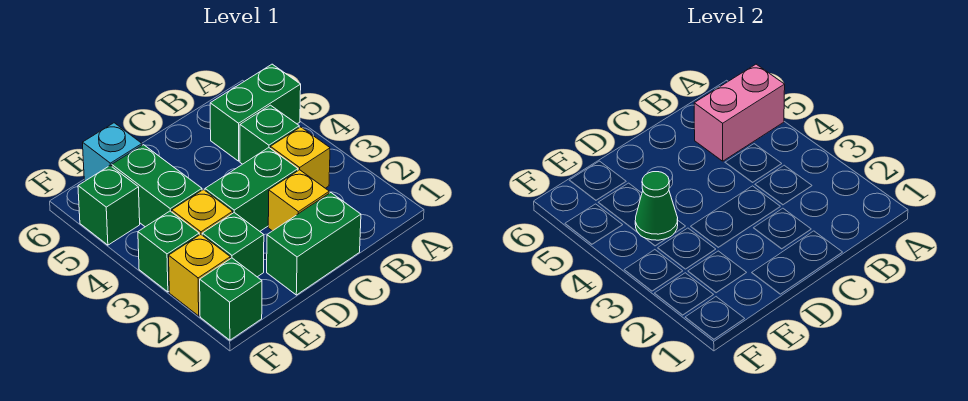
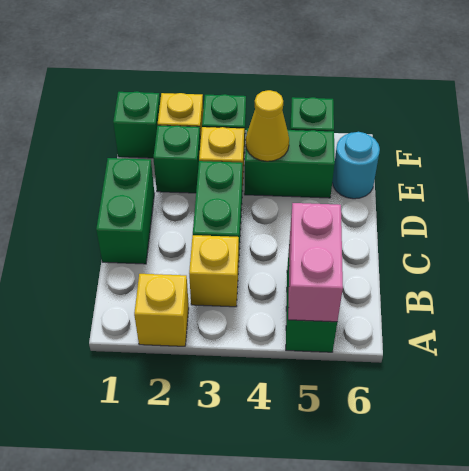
green brick B4 level 1 -> none
yellow brick C2 level 1 -> yellow brick A2 level 1
green cone E4 level 2 -> yellow cone E4 level 2
cyan brick E6 level 1 -> cyan round brick E6 level 1

